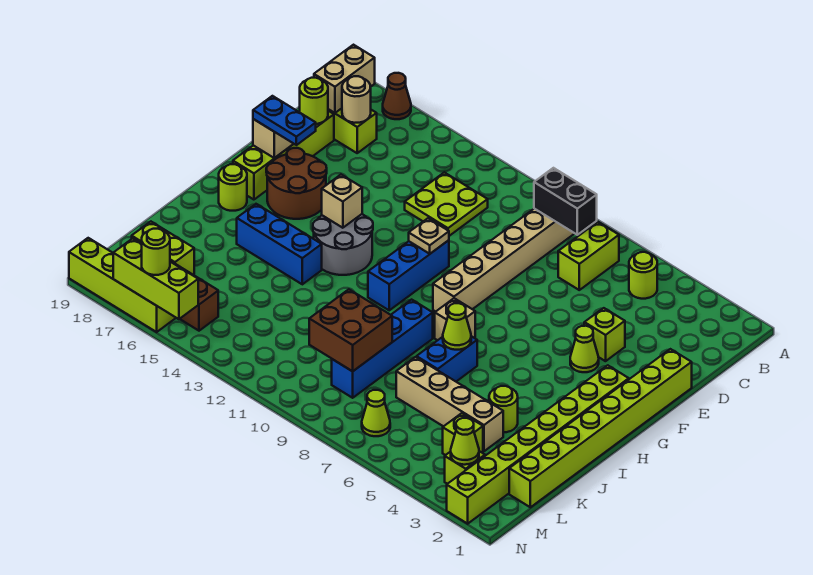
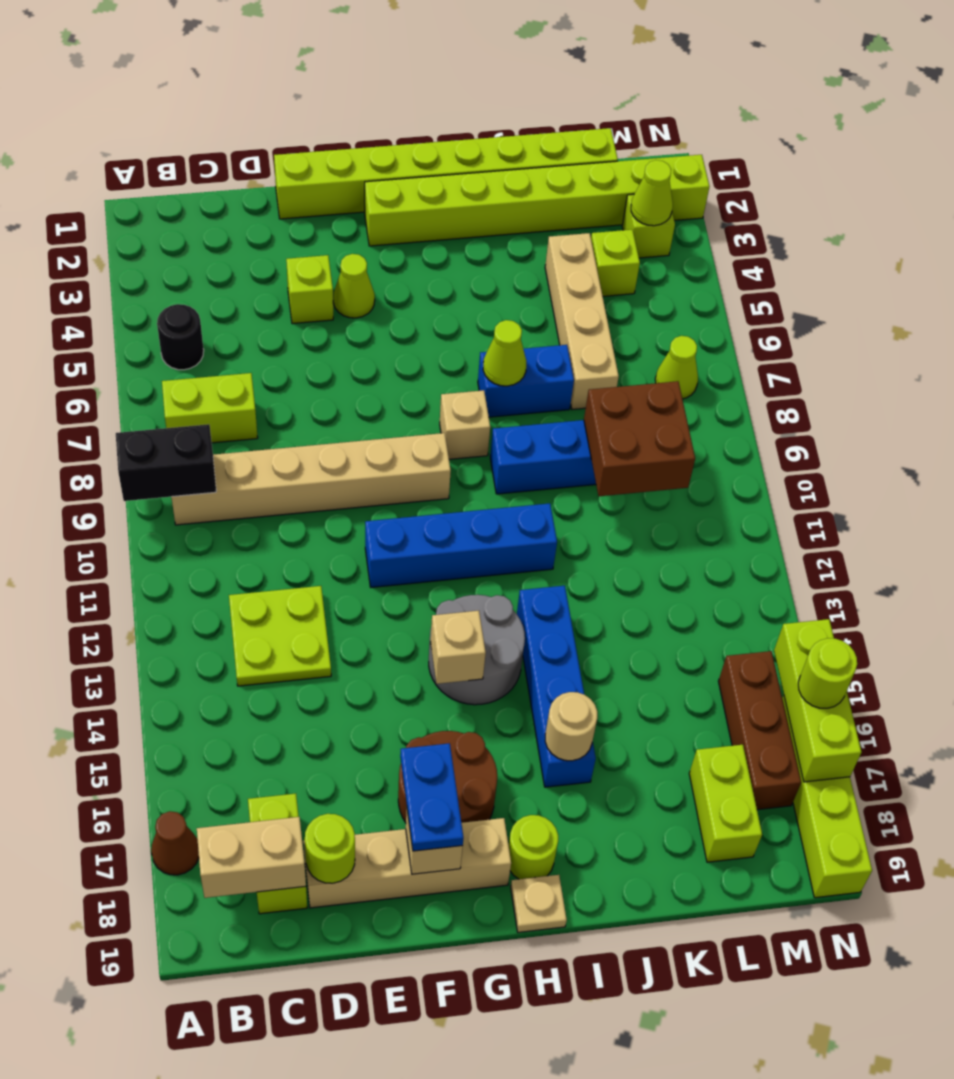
lime round brick B5 level 1 -> black round brick B5 level 1
black brick B8:B9 level 2 -> black brick A9:B9 level 2
tan round brick C17 level 2 -> tan round brick I16 level 2
lime brick D18:G18 level 1 -> tan brick D18:G18 level 1
blue brick F11:H11 level 1 -> blue brick F11:I11 level 1
tan plate F11 level 2 -> tan plate H19 level 1
blue brick I14:I16 level 1 -> blue brick I13:I16 level 1
lime round brick J4 level 1 -> none

